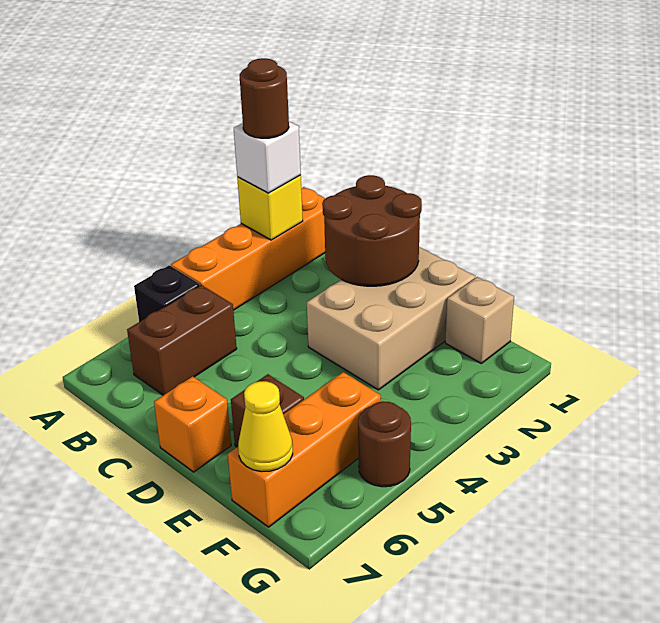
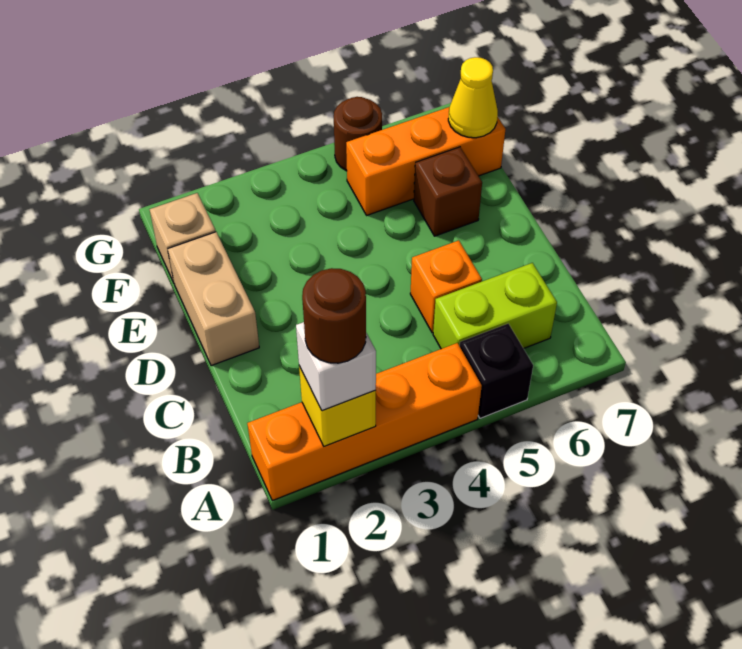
brown brick B5:B6 level 1 -> lime brick B5:B6 level 1
brown round brick C1:D2 level 2 -> none
tan brick D1:E3 level 1 -> tan brick D1:E1 level 1
orange brick D7 level 1 -> orange brick C5 level 1

